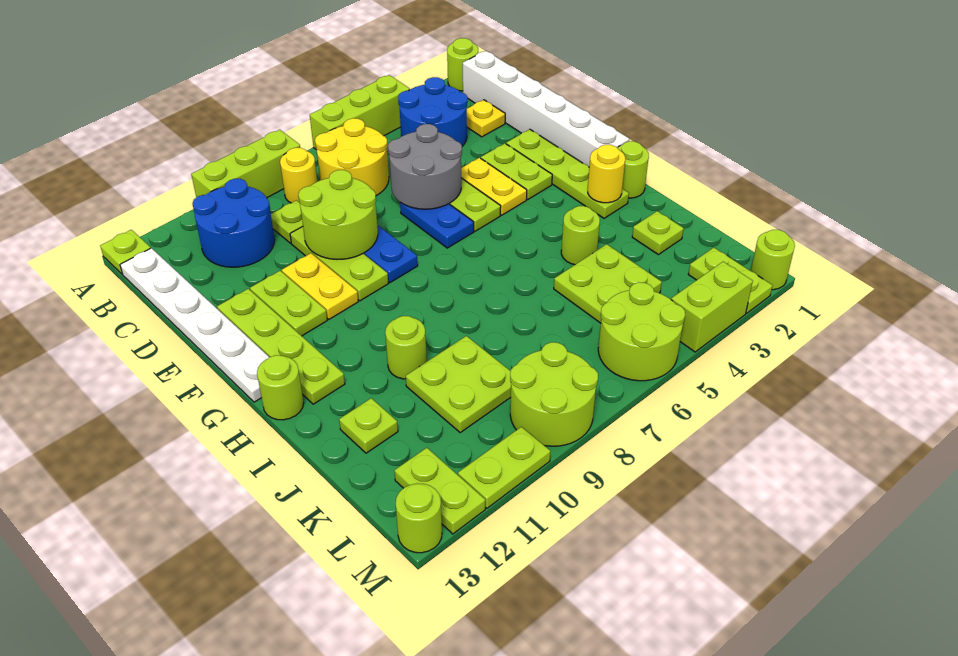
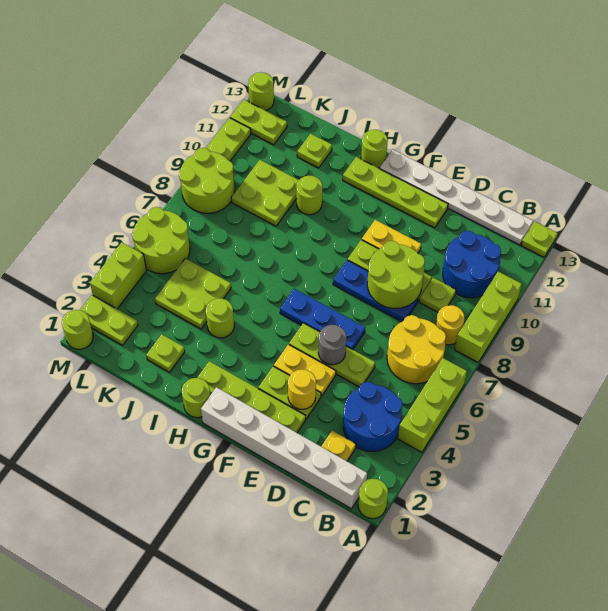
grey round brick D5:E6 level 2 -> grey round brick E5 level 2
blue plate E6:F6 level 1 -> blue plate E6:G6 level 1
lime plate E11:F11 level 1 -> none
yellow round brick H2 level 2 -> yellow round brick E3 level 2

